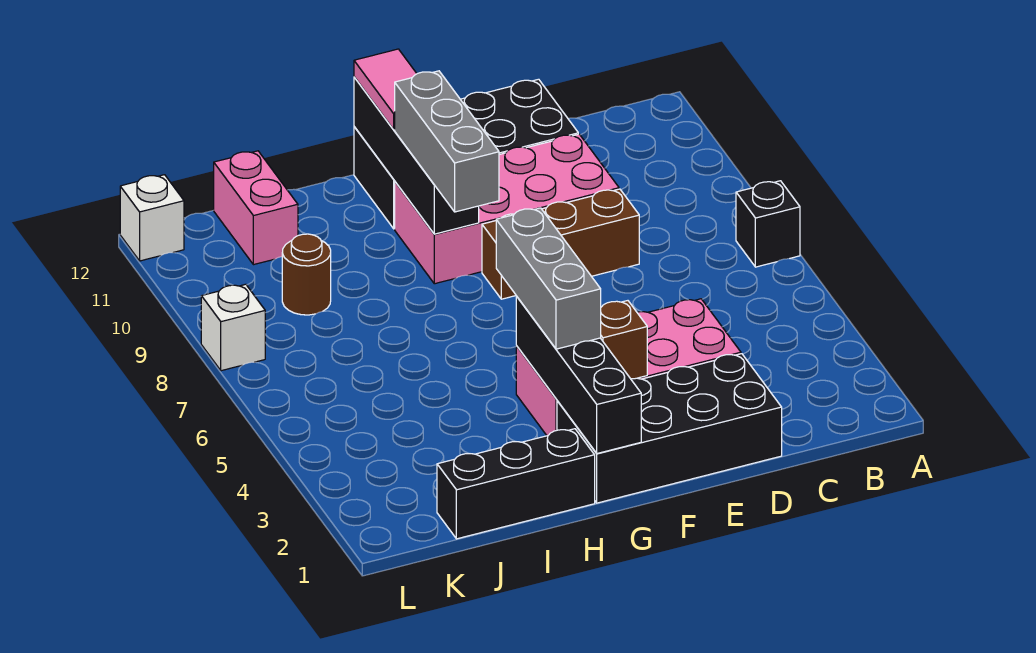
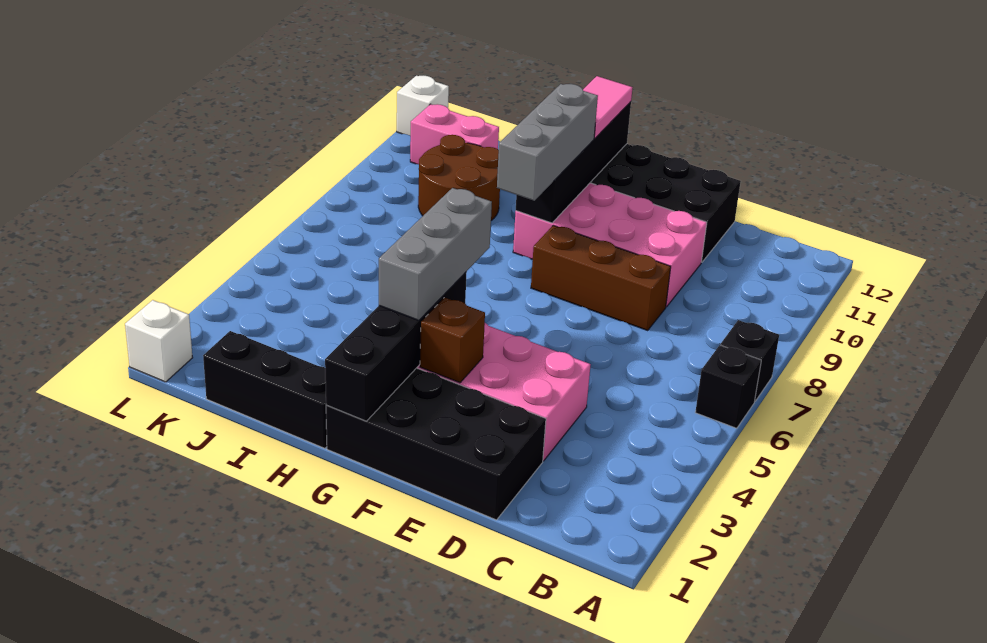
none -> black brick A6 level 1
brown round brick J9 level 1 -> brown round brick I9:J10 level 1
pink brick J11:J12 level 1 -> pink brick J11:K11 level 1
white brick L8 level 1 -> white brick L1 level 1

